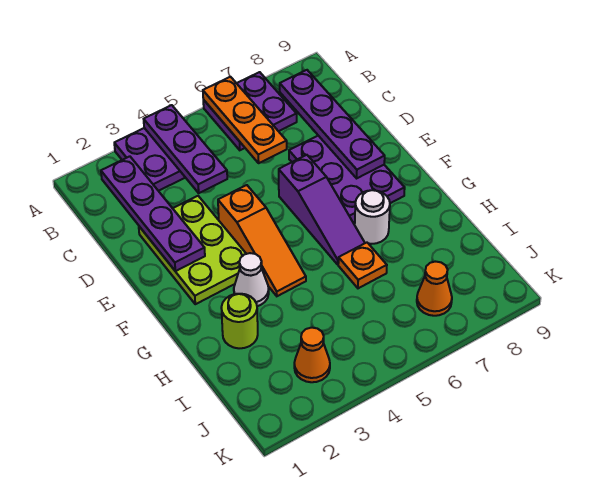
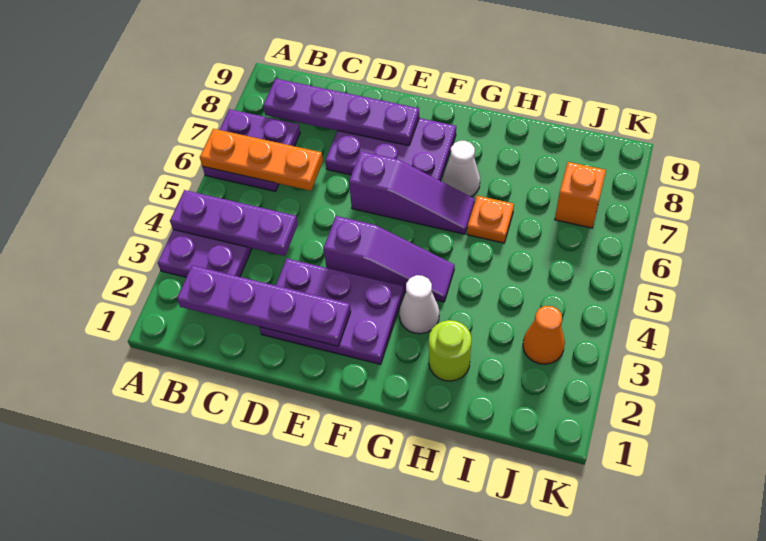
lime plate D2:F3 level 1 -> purple plate D2:F3 level 1
orange slope E4:G4 level 1 top E -> purple slope E4:G4 level 1 top E
white round brick G7 level 1 -> white cone G7 level 1
orange cone J7 level 1 -> orange brick J7 level 1

